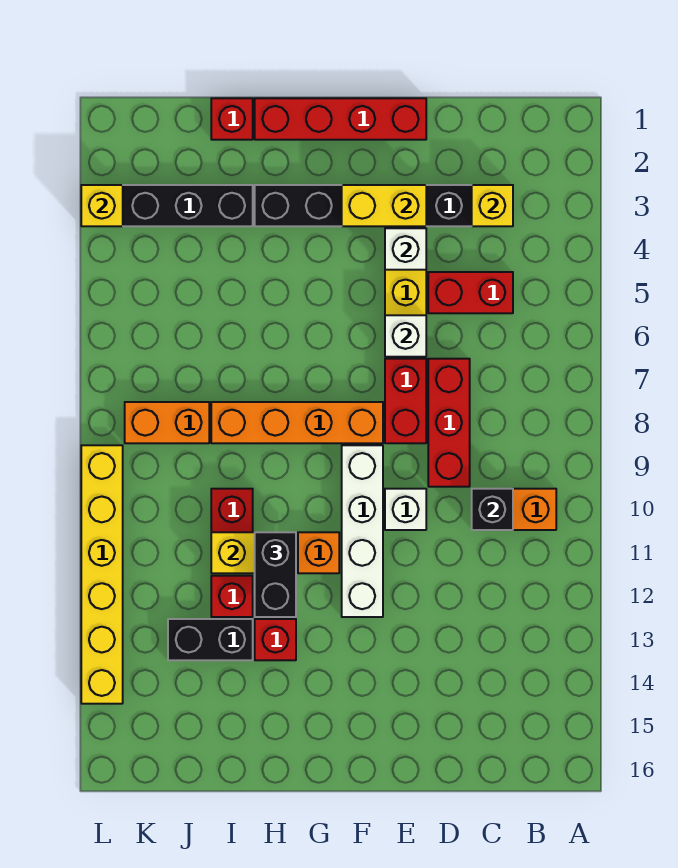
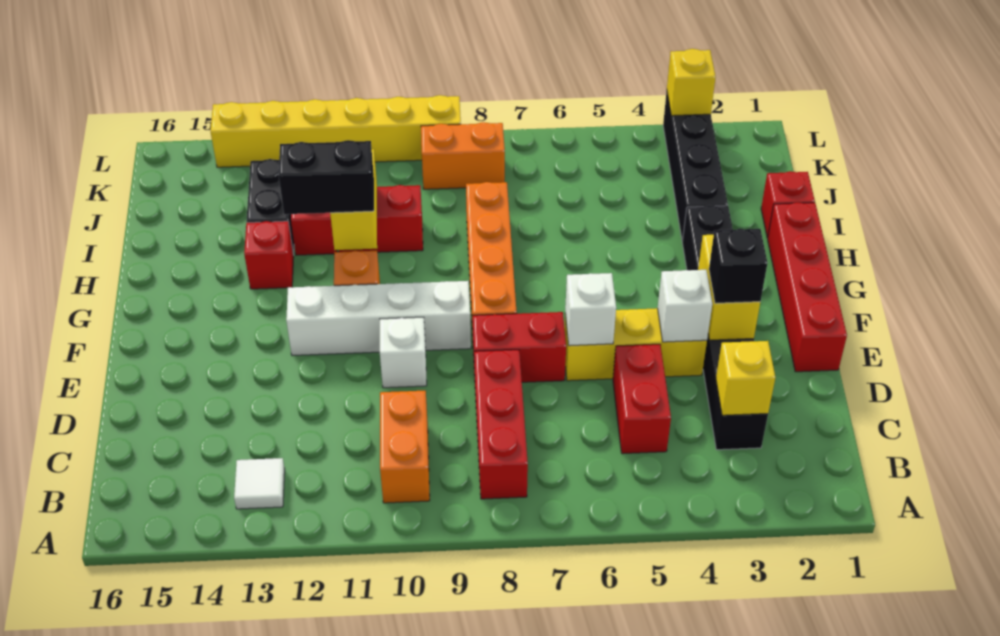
none -> white tile B13 level 1
black brick C10 level 2 -> black brick E3 level 3
red brick D7:D9 level 1 -> red brick B8:D8 level 1
orange brick J8:K8 level 1 -> orange brick K8:K9 level 1

